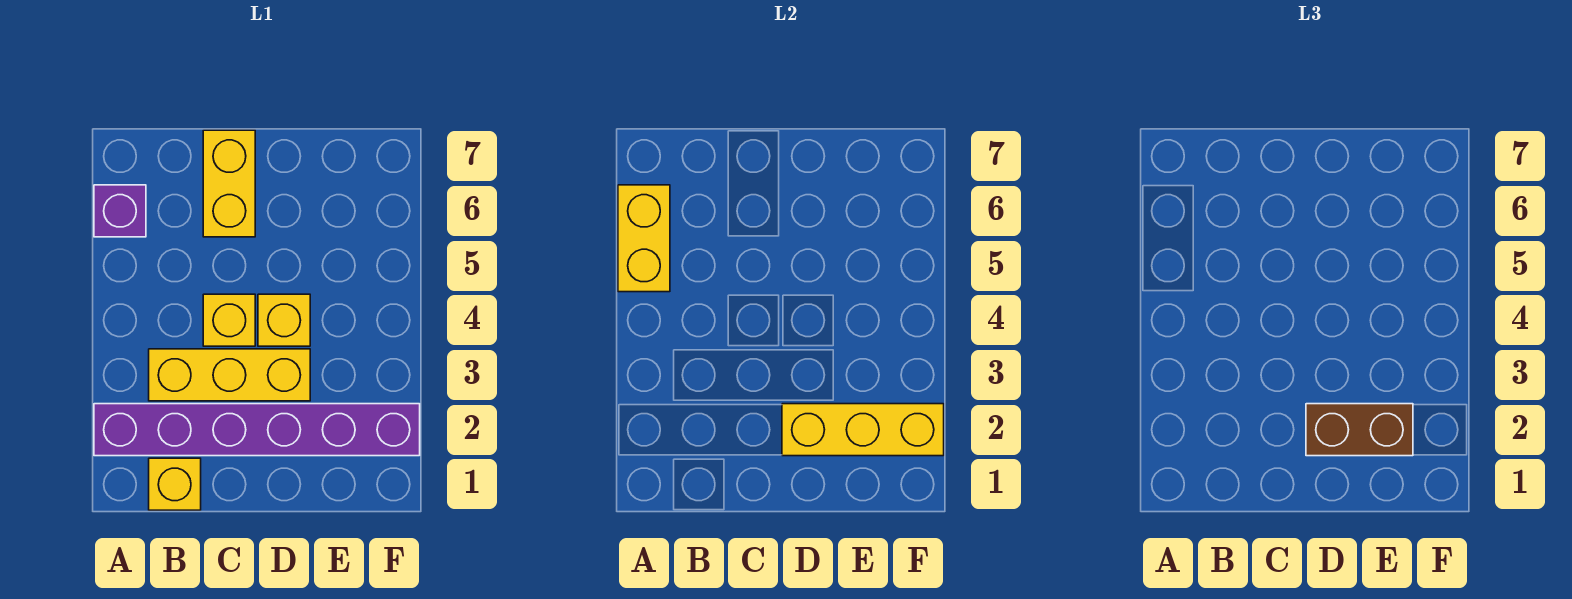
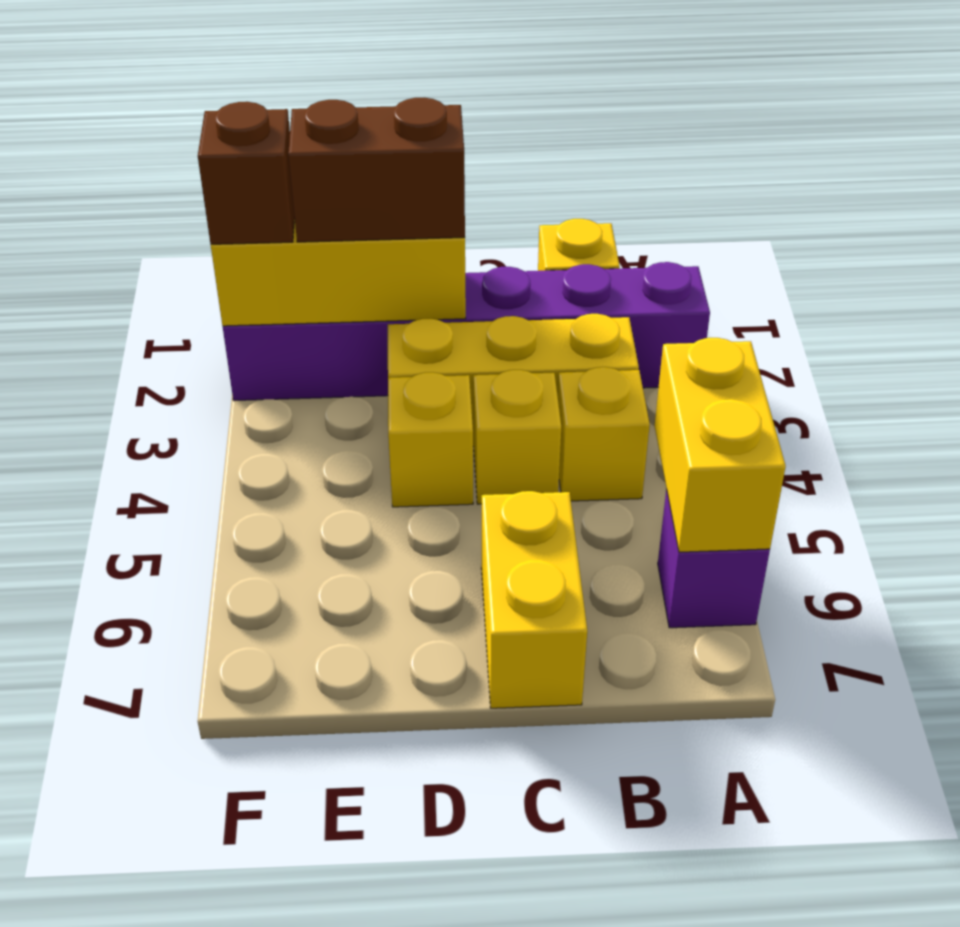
none -> yellow brick B4 level 1
none -> brown brick F2 level 3

